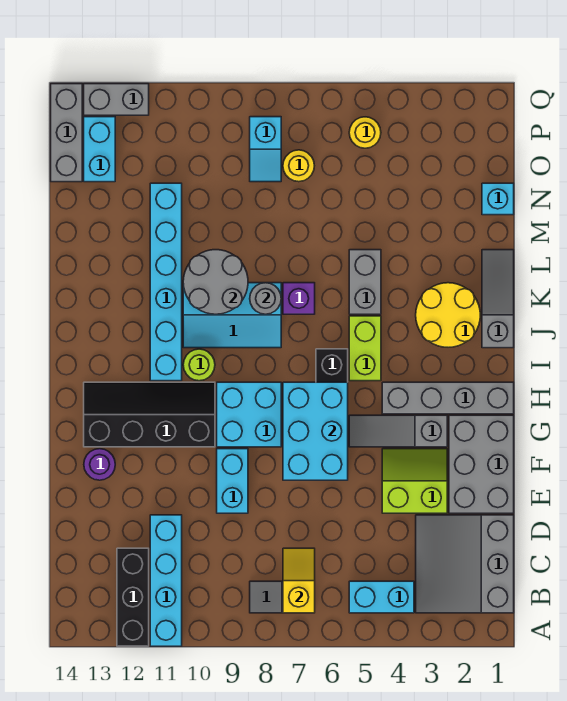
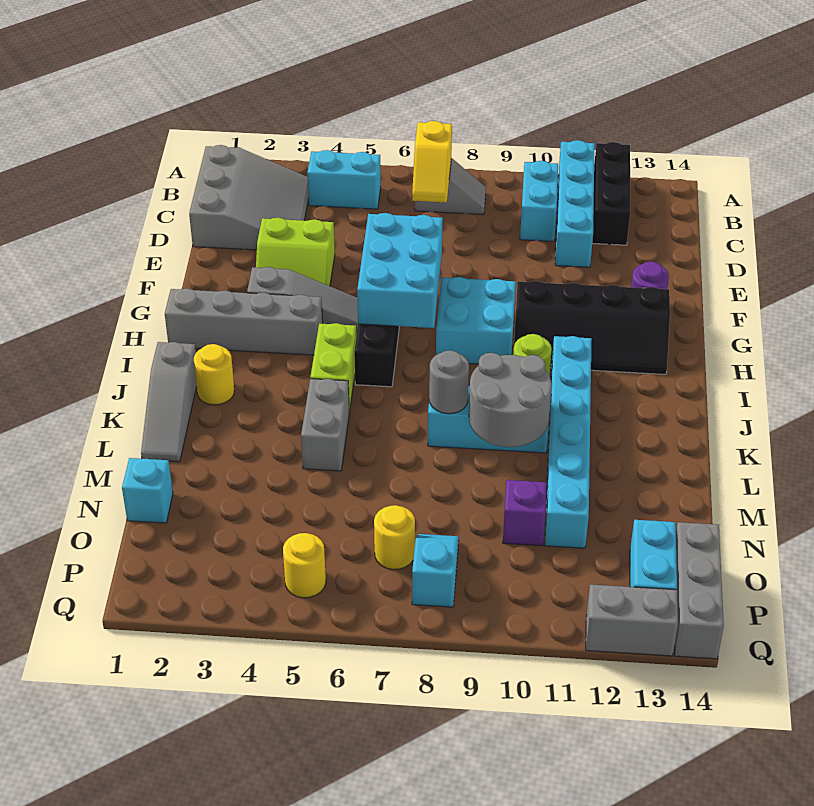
grey brick E1:G2 level 1 -> none
cyan brick E9:F9 level 1 -> cyan brick B10:C10 level 1
yellow round brick J2:K3 level 1 -> yellow round brick J2 level 1
purple brick K7 level 1 -> purple brick N10 level 1

